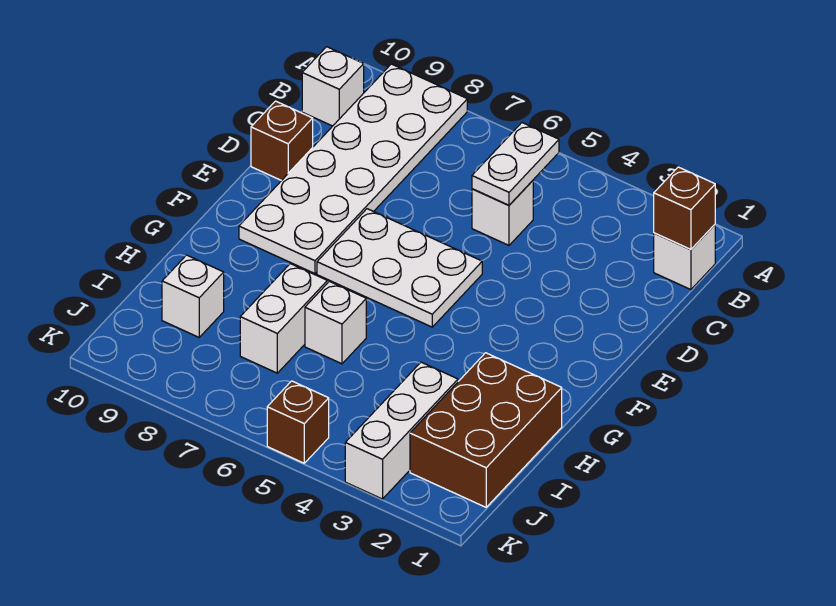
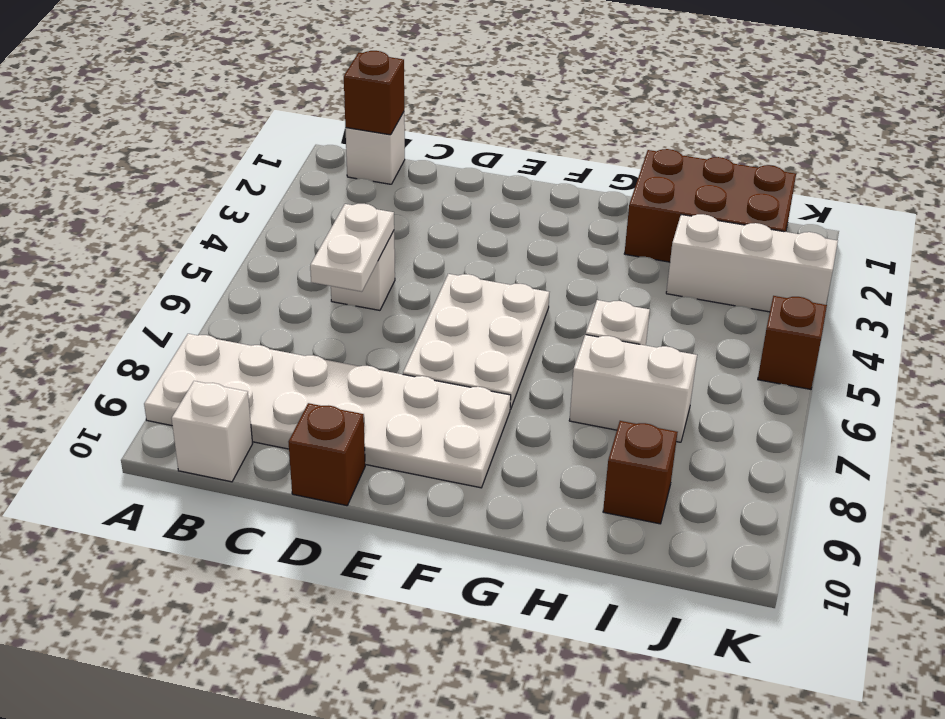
white plate B5:C5 level 2 -> white plate C5:C6 level 2
white brick I9 level 1 -> brown brick I9 level 1

